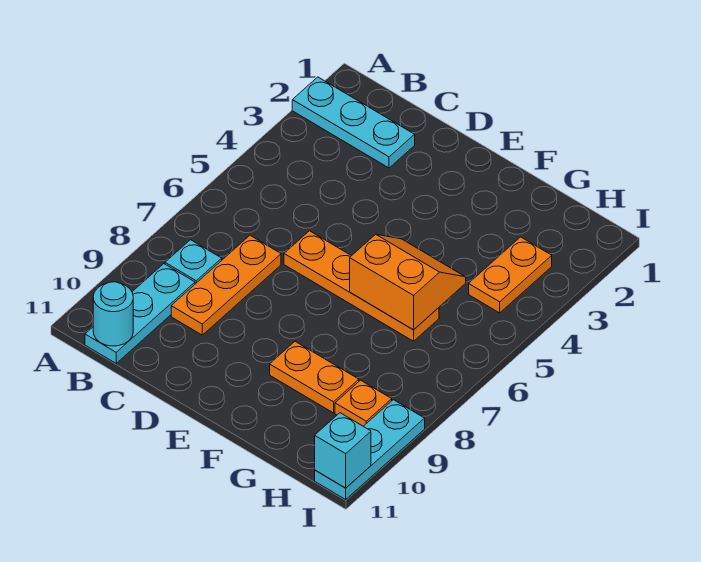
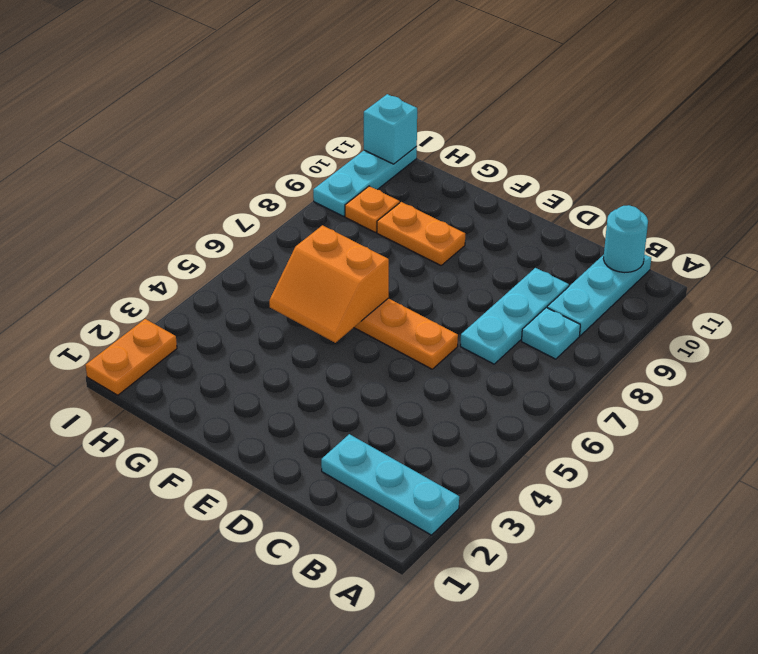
orange plate C7:C9 level 1 -> cyan plate C7:C9 level 1
orange plate H3:H4 level 1 -> orange plate I1:I2 level 1

